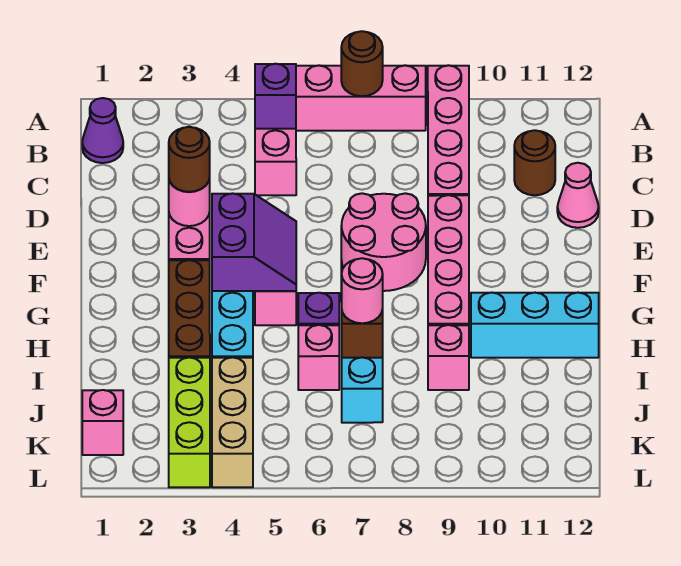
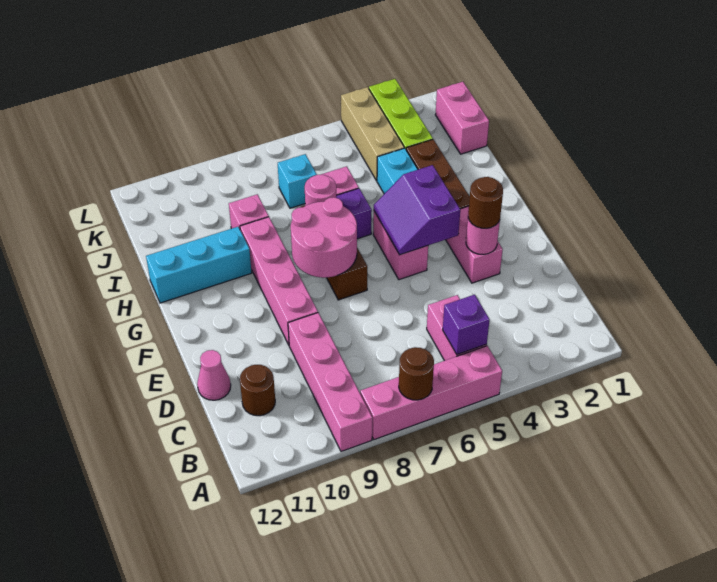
purple cone B1 level 1 -> none
pink brick K1 level 1 -> pink brick J1:K1 level 1

